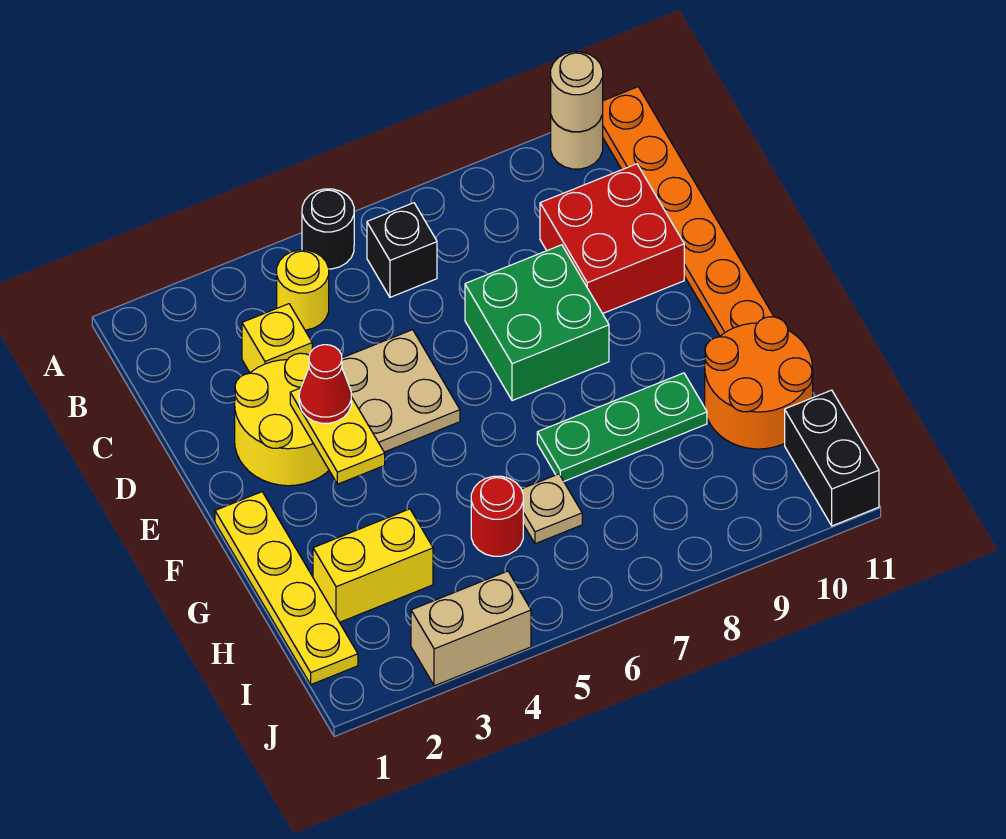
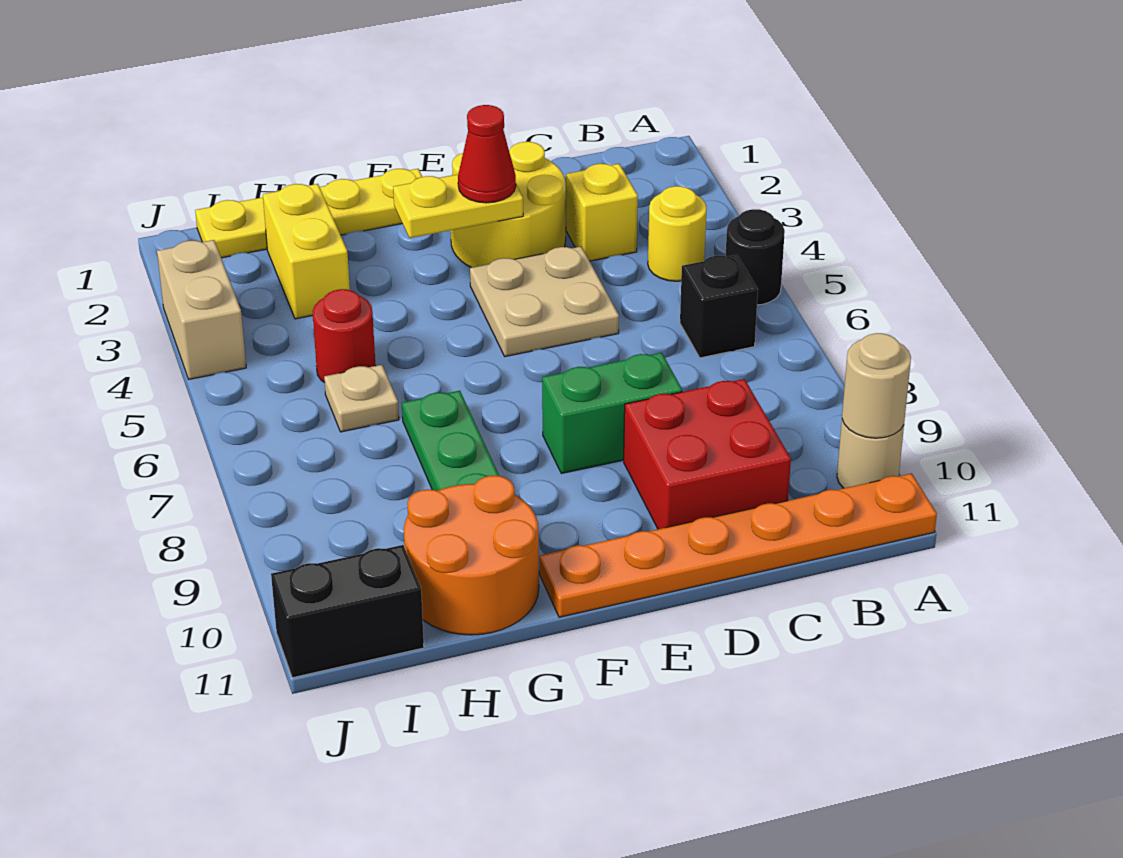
green brick D7:E8 level 1 -> green brick D8:E8 level 1

